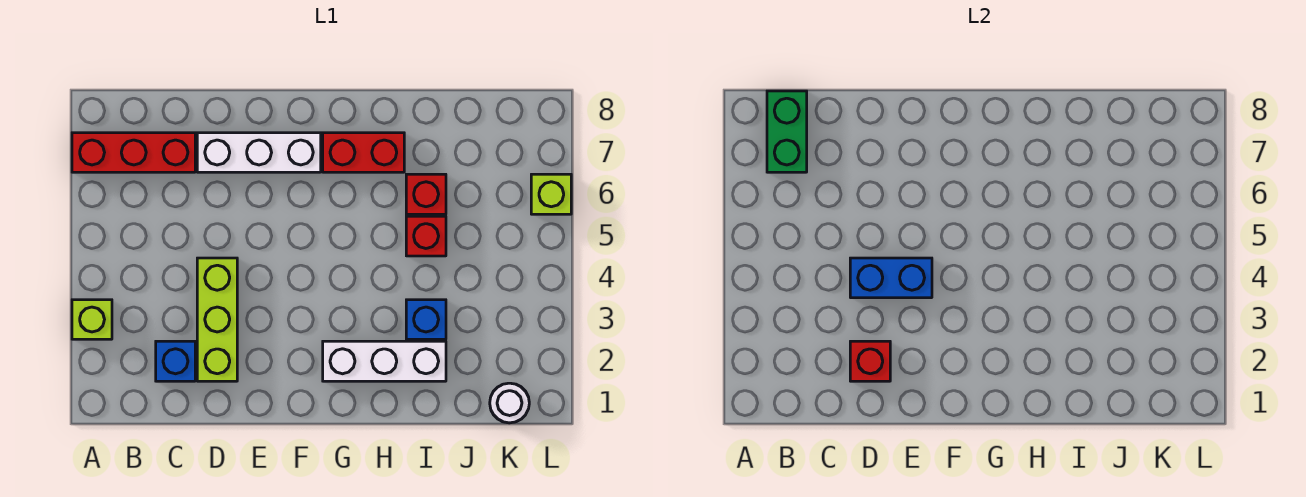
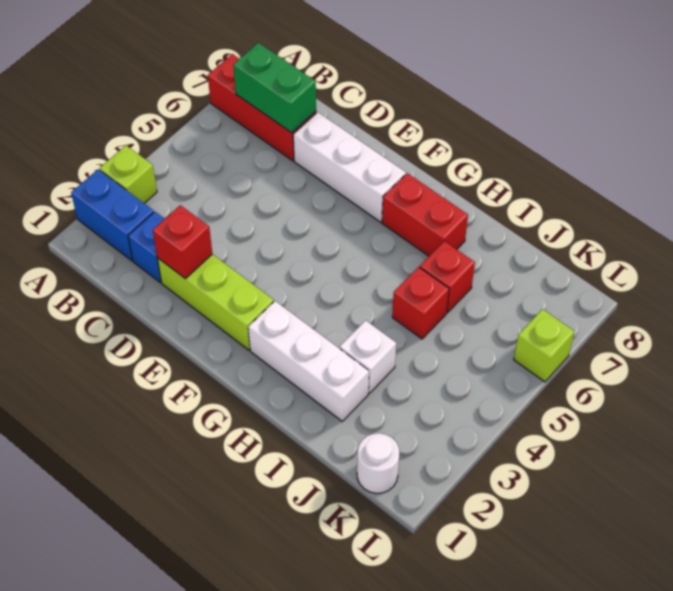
green brick B7:B8 level 2 -> green brick B7:C7 level 2
lime brick D2:D4 level 1 -> lime brick D2:F2 level 1
blue brick D4:E4 level 2 -> blue brick A2:B2 level 1
blue brick I3 level 1 -> white brick I3 level 1

